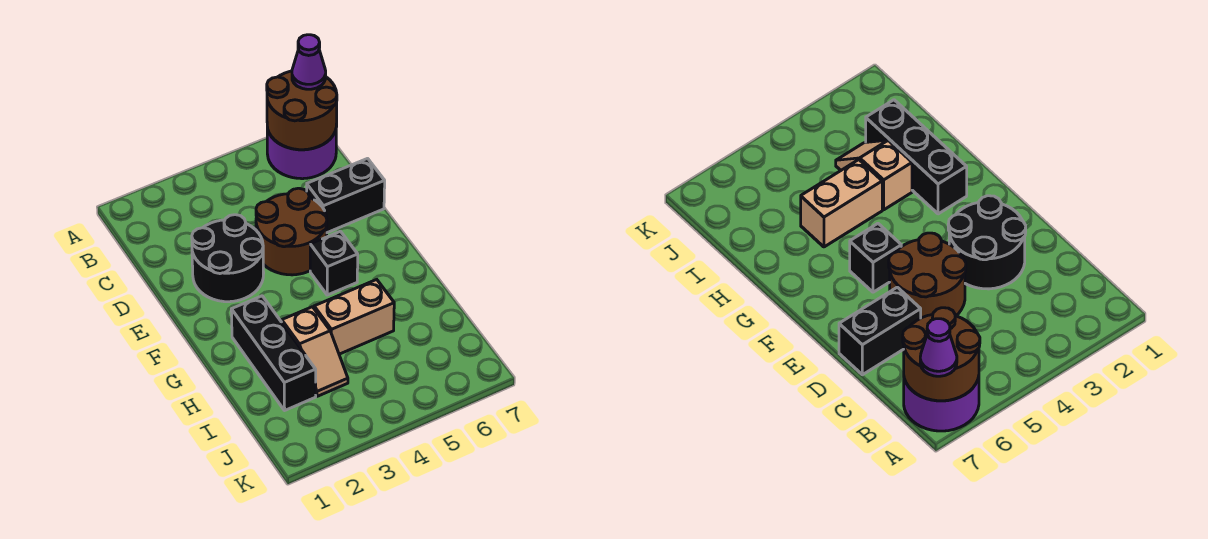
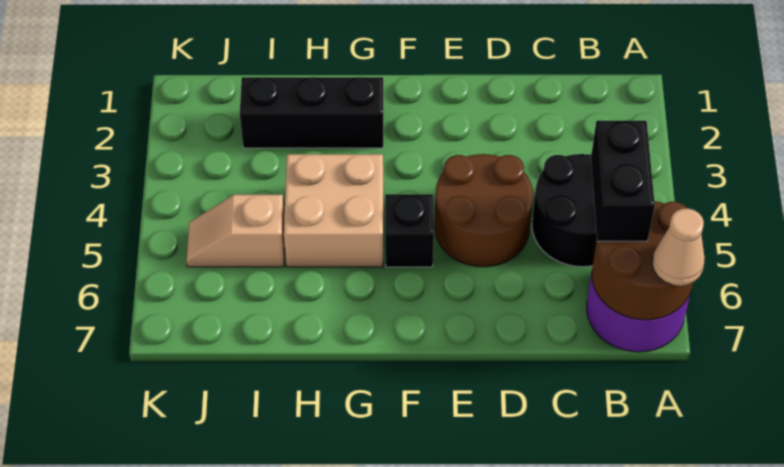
purple cone A7 level 3 -> tan cone A7 level 3
black round brick D2:E3 level 1 -> black round brick B4:C5 level 1
black brick D6:D7 level 1 -> black brick B5:B6 level 3
tan slope H3:I3 level 1 top H -> tan slope I5:J5 level 1 top I
tan brick H4:H5 level 1 -> tan brick G4:H5 level 1

